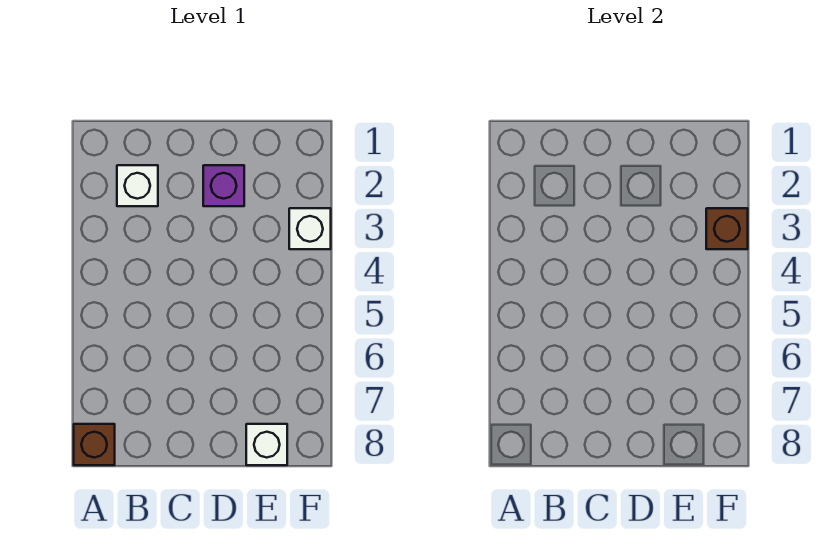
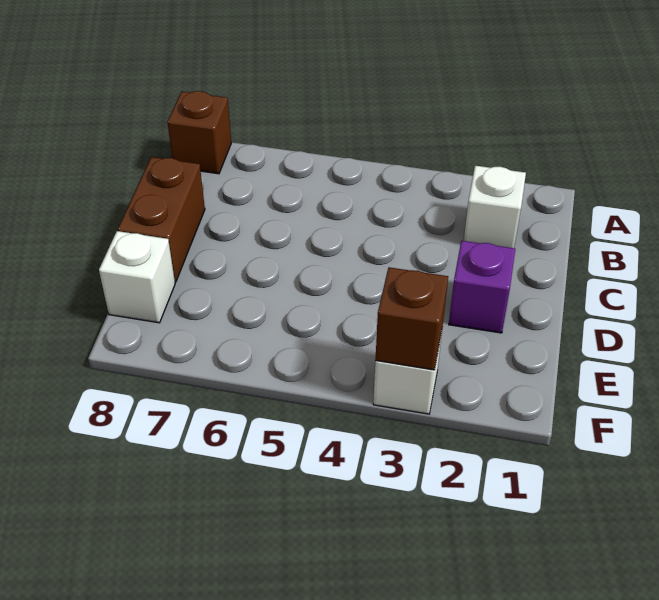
none -> brown brick C8:D8 level 1

